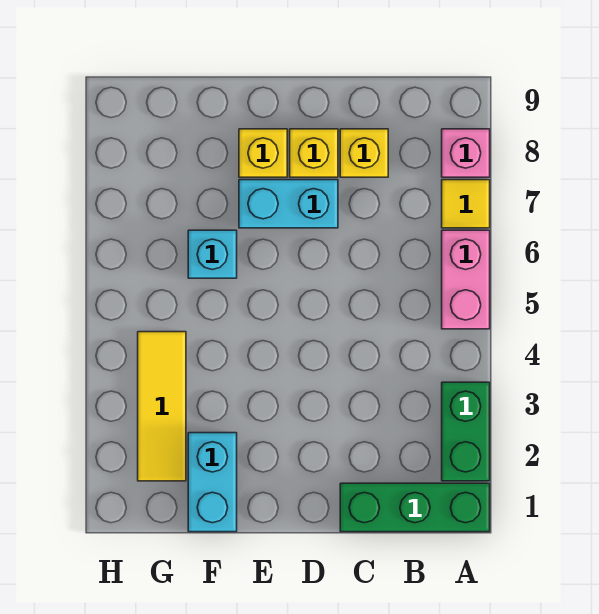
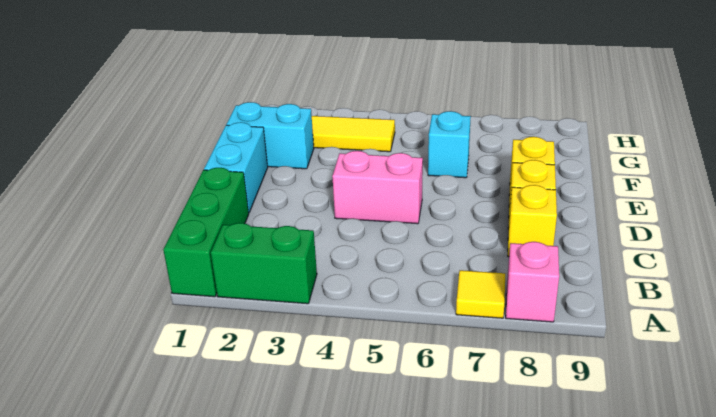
pink brick A5:A6 level 1 -> pink brick D4:D5 level 1
cyan brick D7:E7 level 1 -> cyan brick D1:E1 level 1

